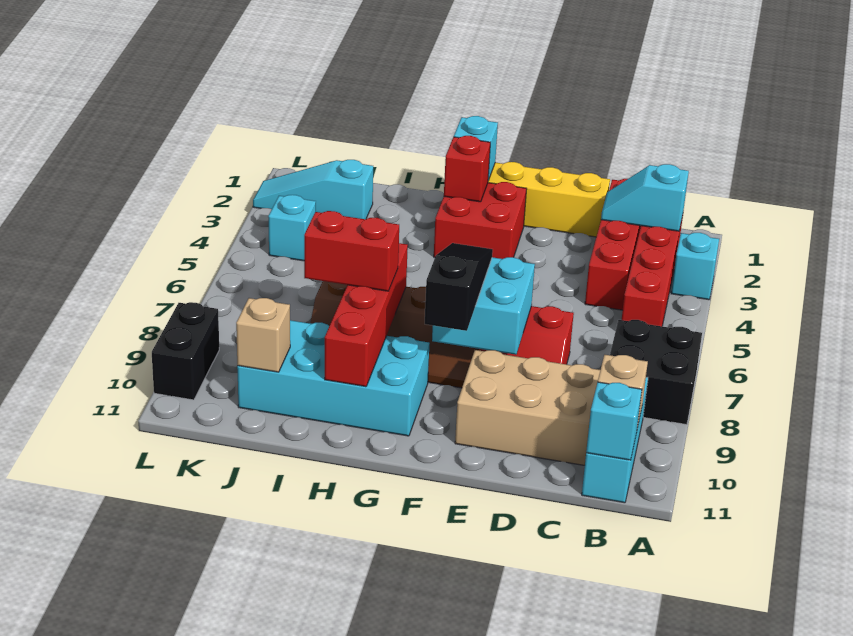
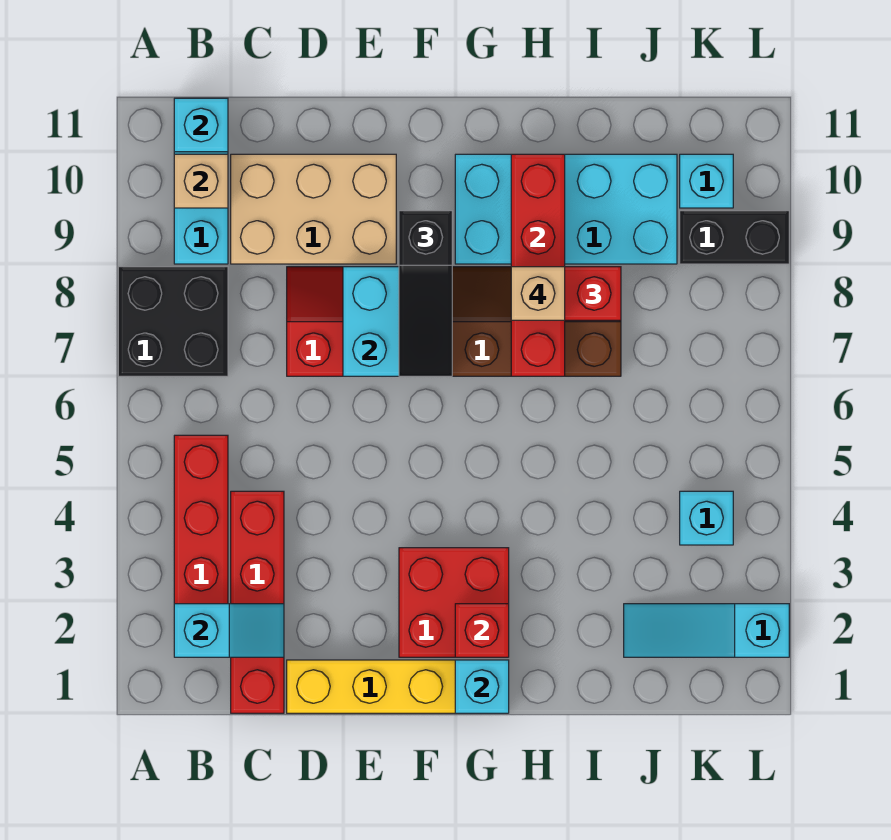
cyan brick A3 level 1 -> cyan brick K10 level 1
cyan slope J2:L2 level 1 top J -> cyan slope J2:L2 level 1 top L
tan brick J10 level 2 -> tan brick H8 level 4
black brick L9:L10 level 1 -> black brick K9:L9 level 1

